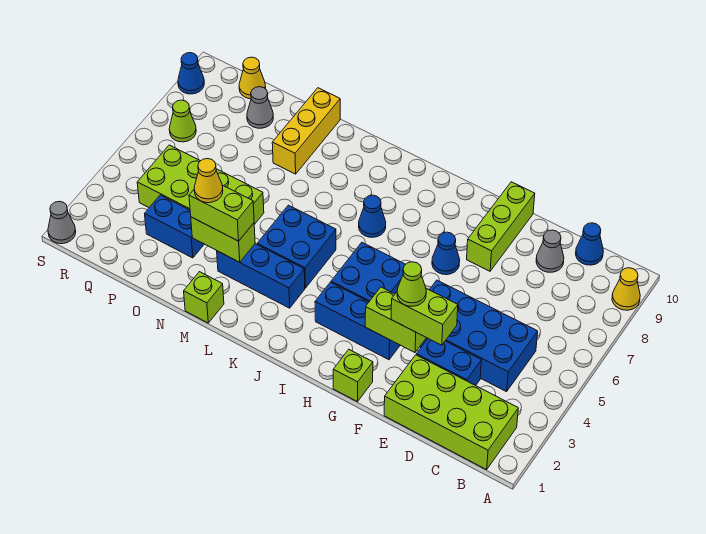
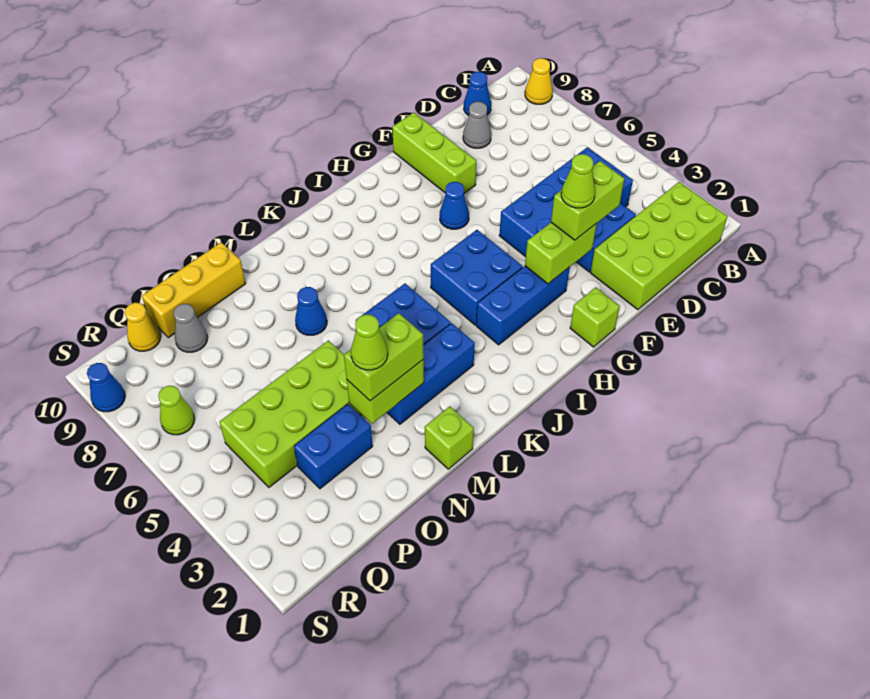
blue cone J7 level 1 -> blue cone M7 level 1
yellow cone N3 level 4 -> lime cone N3 level 4
yellow brick N8:N10 level 1 -> yellow brick N10:P10 level 1
grey cone S1 level 1 -> none

